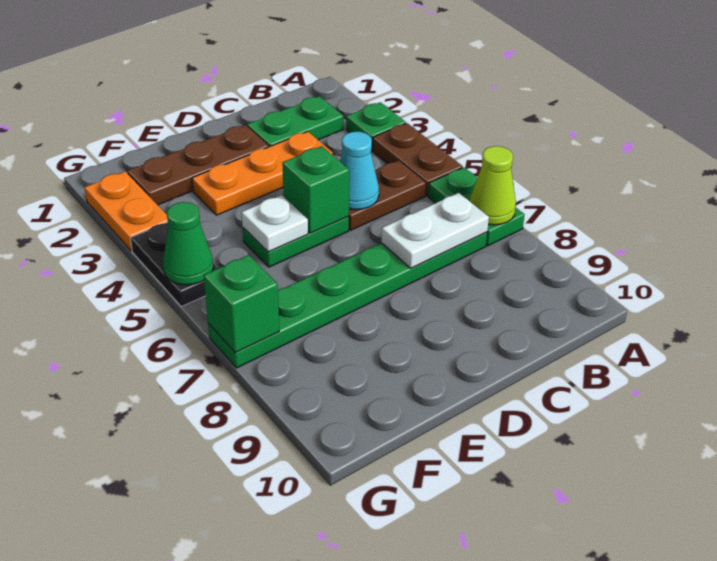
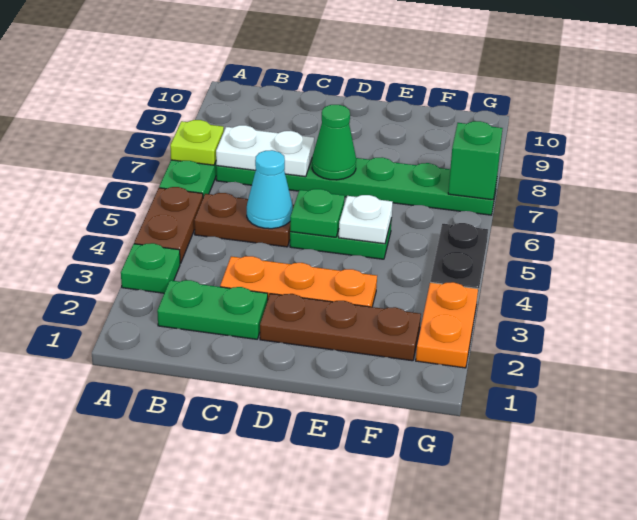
lime cone A7 level 2 -> lime plate A7 level 2
green brick D5 level 2 -> green plate D5 level 2
green cone G5 level 2 -> green cone D7 level 2

